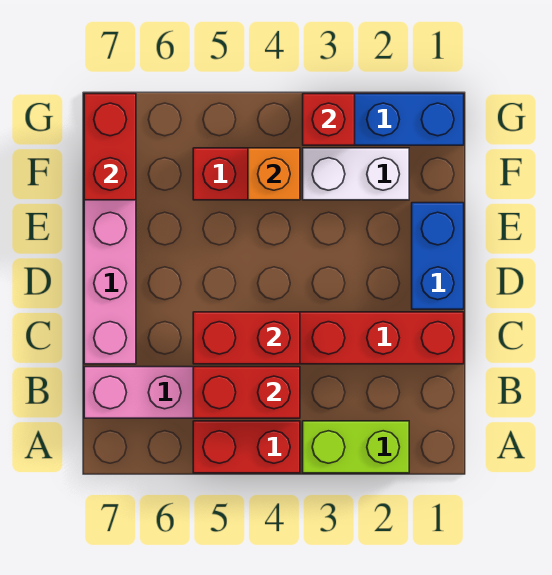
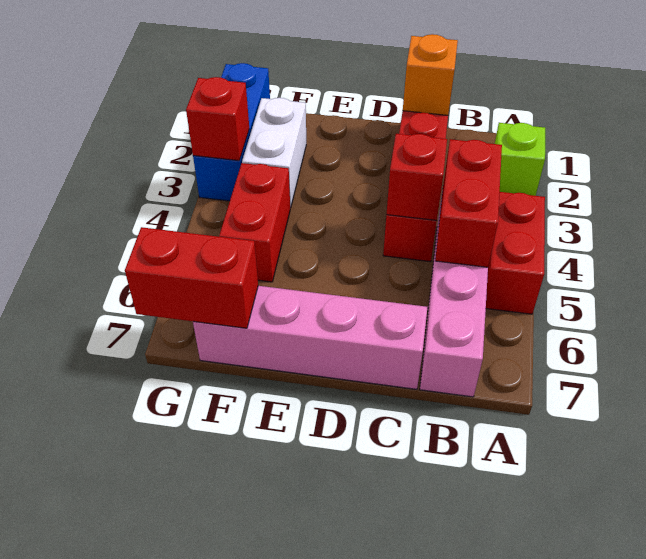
lime brick A2:A3 level 1 -> lime brick A2 level 1
red brick C4:C5 level 2 -> red brick C4 level 2
blue brick D1:E1 level 1 -> none
orange brick F4 level 2 -> orange brick C1 level 2

